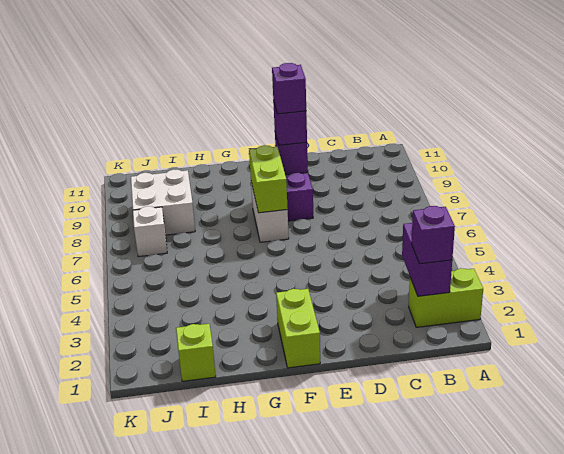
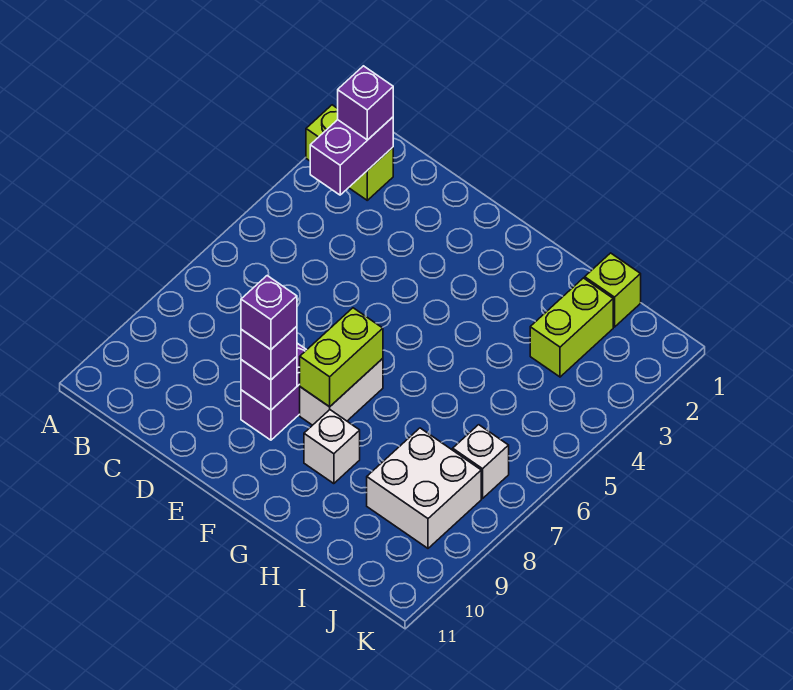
lime brick F1:F2 level 1 -> lime brick I2:I3 level 1
none -> white brick G9 level 1

